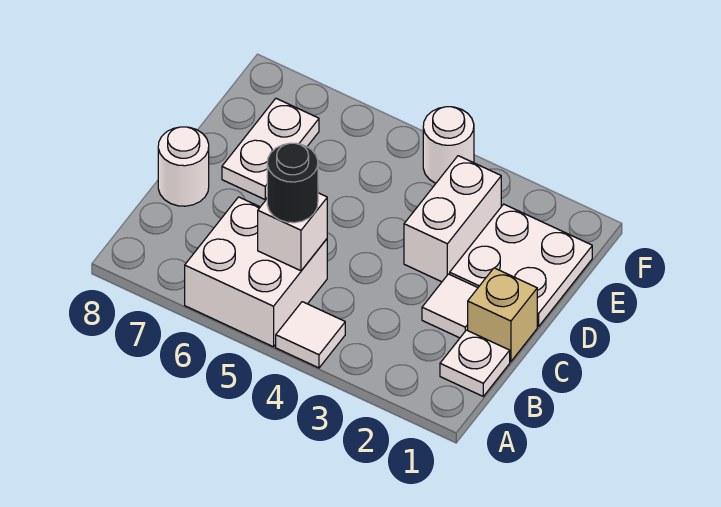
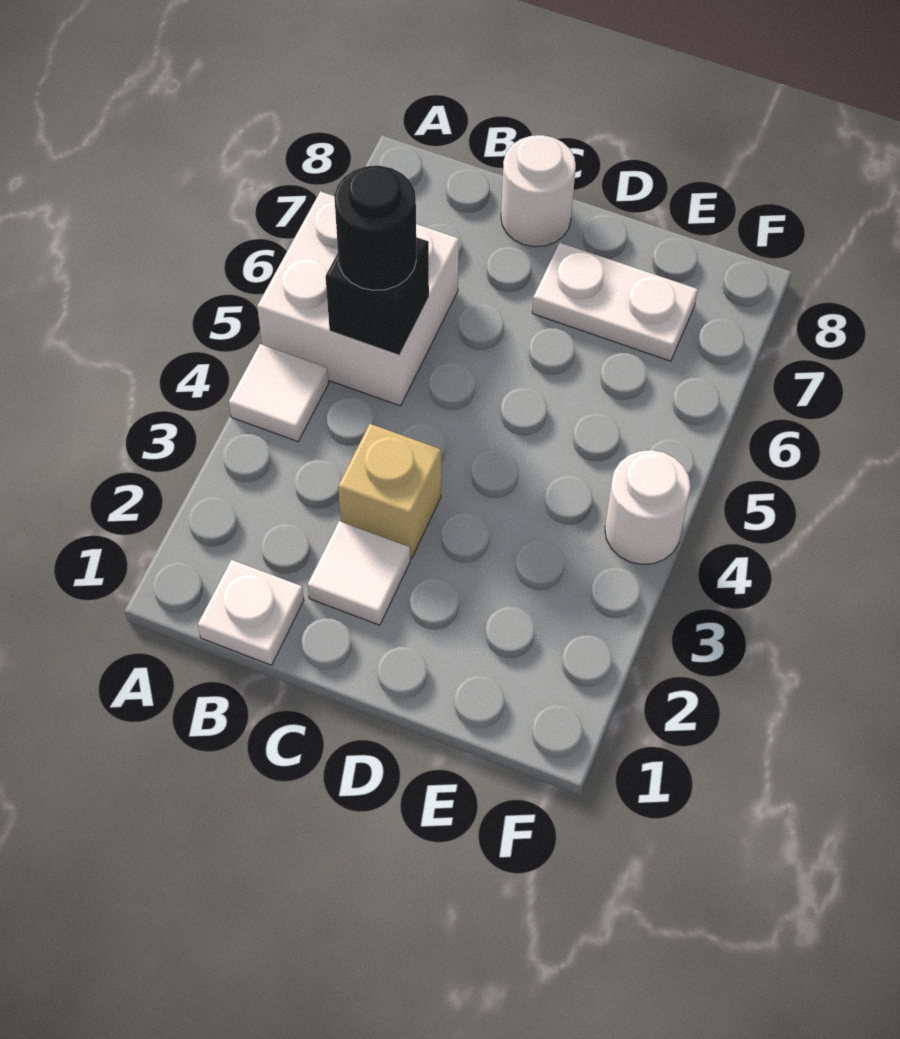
white brick B5 level 2 -> black brick B5 level 2
tan brick C1 level 1 -> tan brick C3 level 1
white plate D1:E2 level 1 -> none
white brick D3:E3 level 1 -> none

